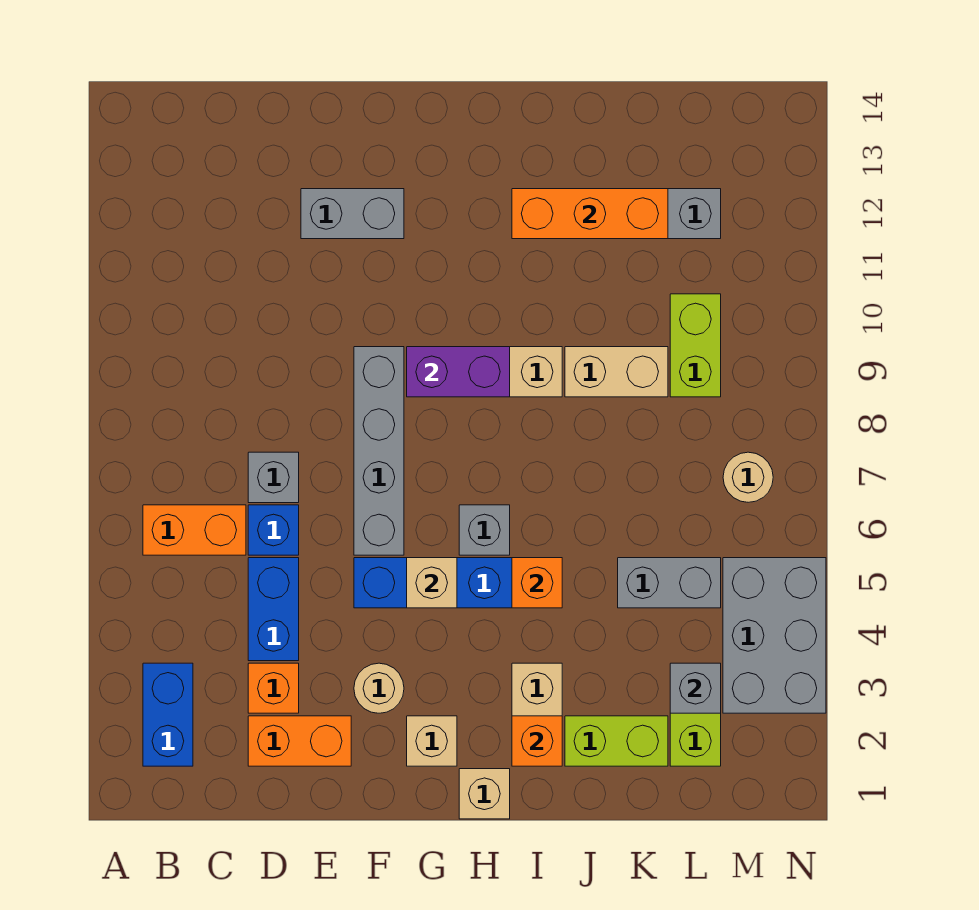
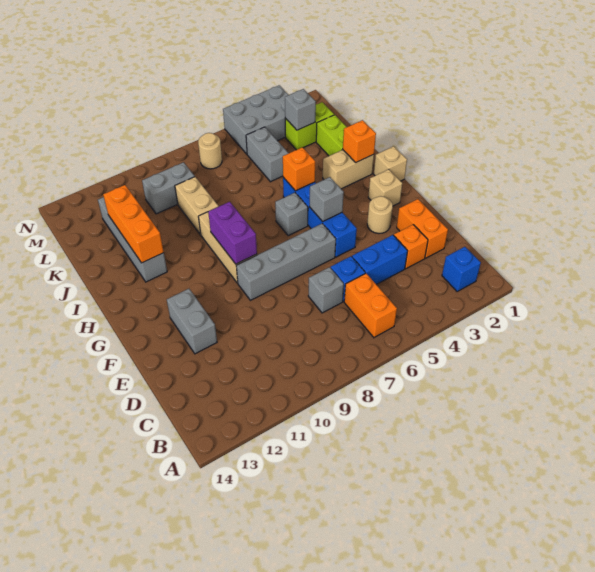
blue brick B2:B3 level 1 -> blue brick B2 level 1
tan brick G5 level 2 -> grey brick G5 level 2
lime brick L9:L10 level 1 -> grey brick L9:L10 level 1

